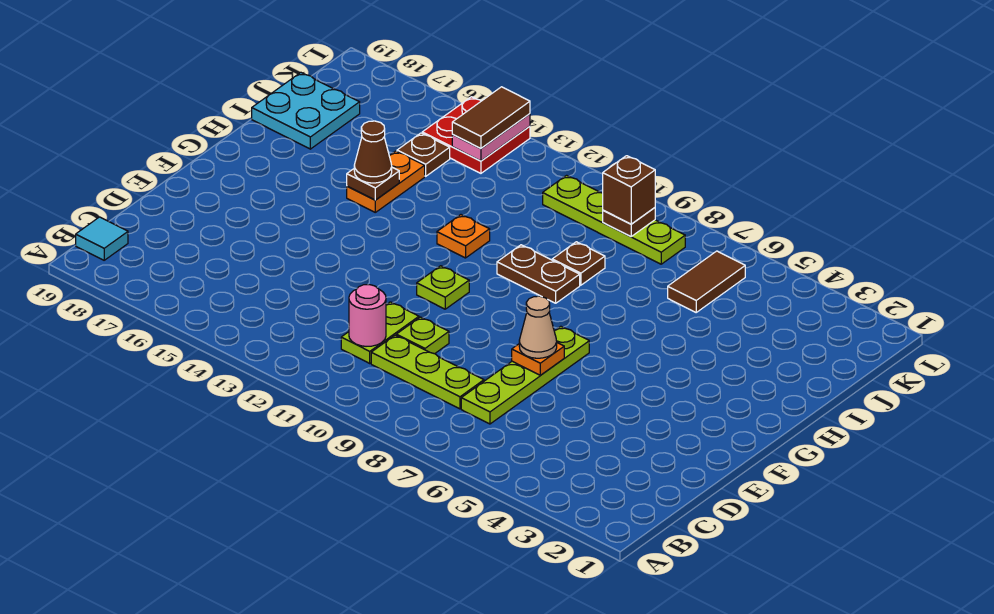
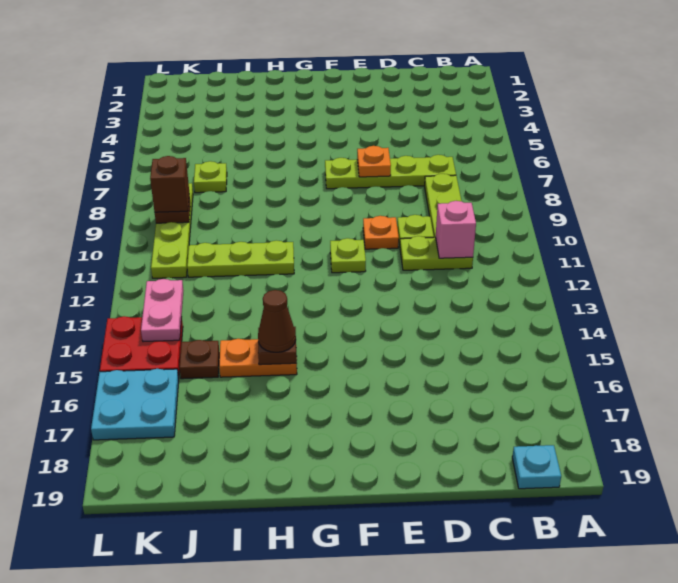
cyan tile B19 level 1 -> cyan plate B19 level 1
pink round brick C11 level 2 -> pink brick C11 level 2
tan cone E7 level 3 -> none
brown plate H9:H10 level 1 -> none
none -> lime plate H11:J11 level 1
orange plate H12 level 1 -> orange plate E10 level 1
brown plate I9 level 1 -> none
cyan plate I18:J19 level 1 -> cyan plate K16:L17 level 1
brown tile J6:K6 level 1 -> none
none -> lime plate J7 level 1
pink plate K14:L14 level 2 -> pink plate K13:K14 level 2
brown tile K14:L14 level 3 -> none

